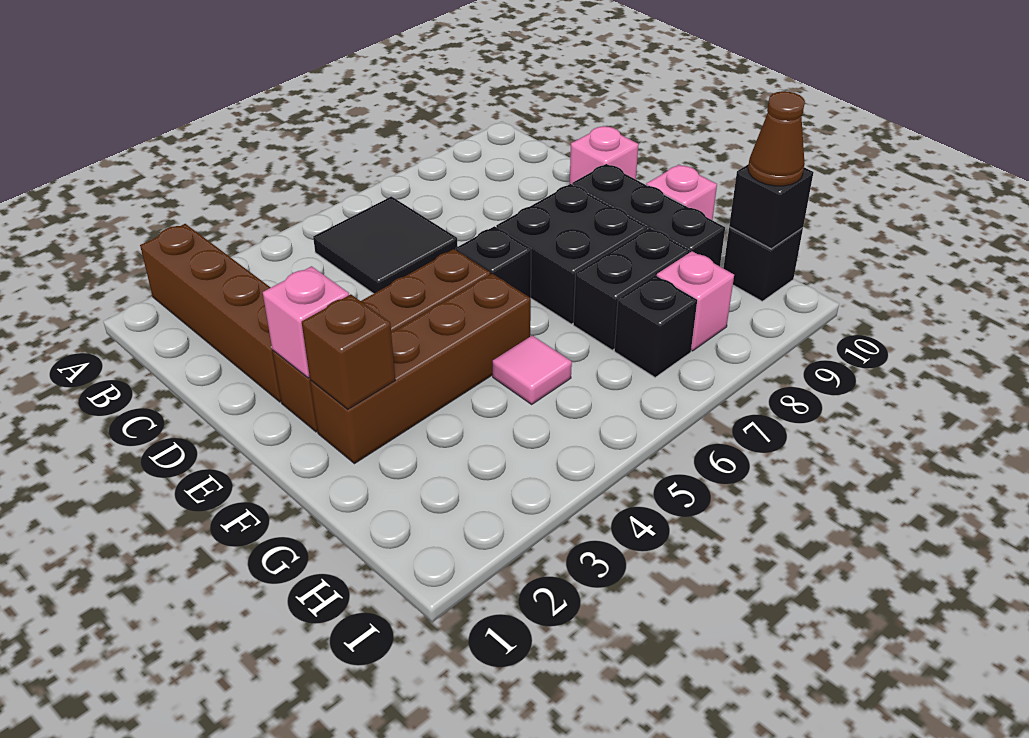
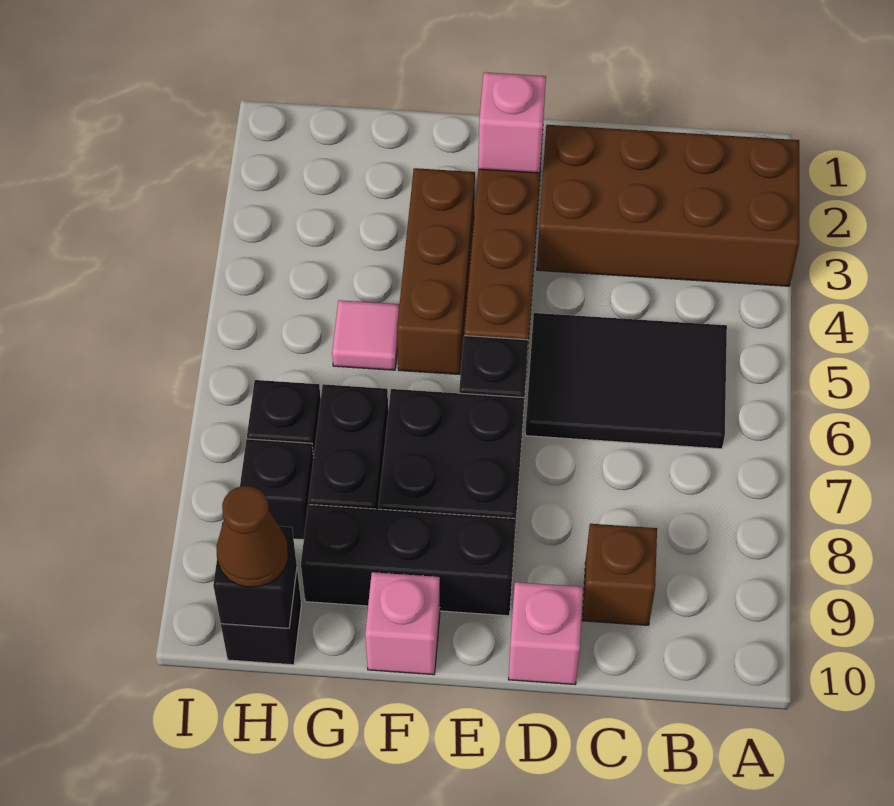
brown brick A2:D2 level 1 -> brown brick A2:D3 level 1
black tile B5:C6 level 1 -> black tile B5:D6 level 1
brown brick F2:F5 level 1 -> brown brick F3:F5 level 1
brown brick F2 level 2 -> brown brick C9 level 1
pink brick H8 level 1 -> black brick H8 level 1

